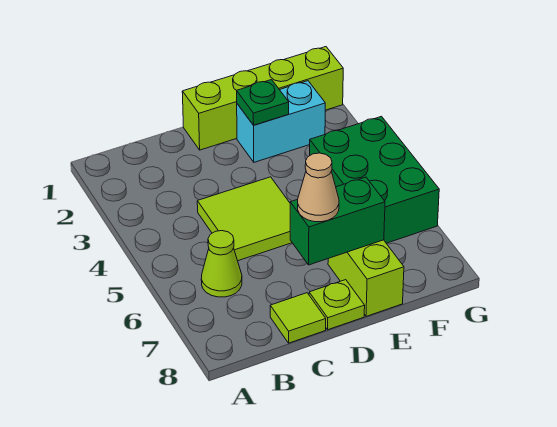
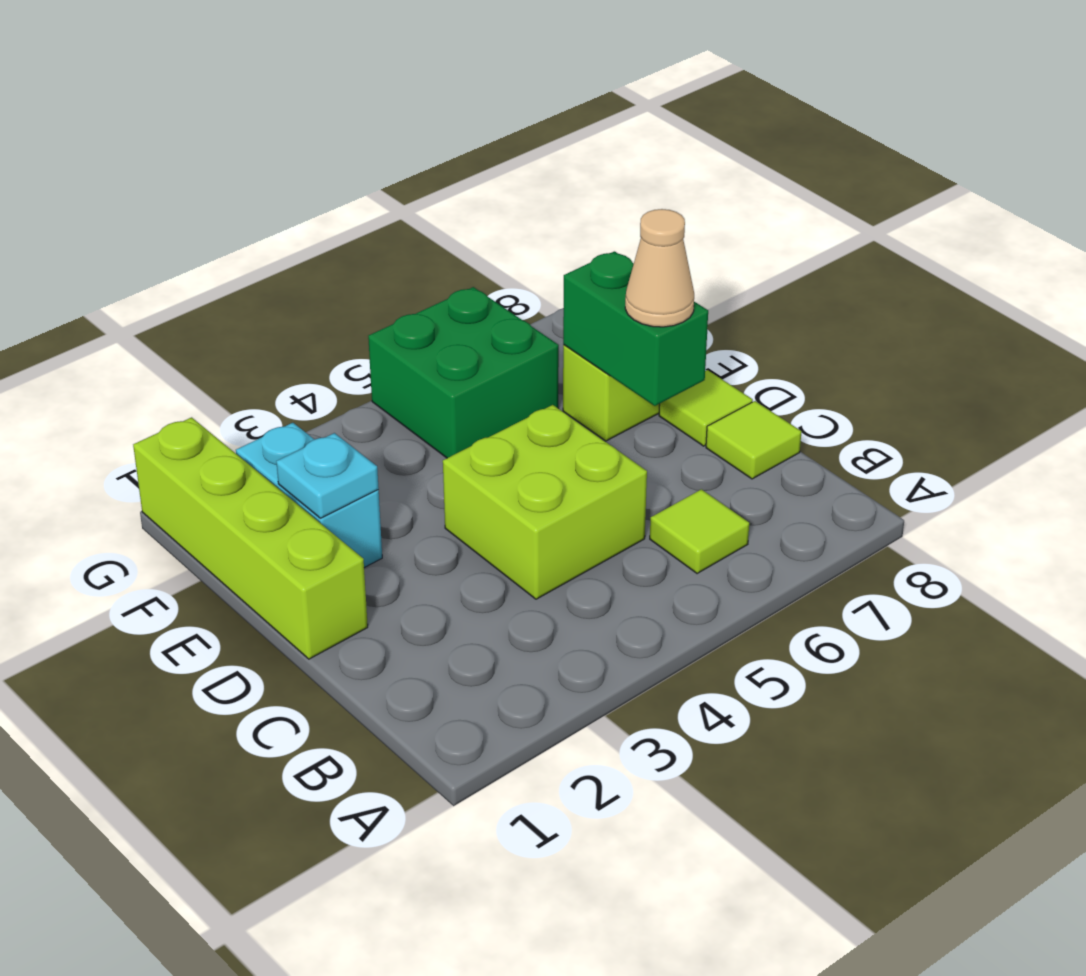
lime cone B6 level 1 -> lime tile B6 level 1
lime tile C4:D5 level 1 -> lime brick C4:D5 level 1
lime plate D8 level 1 -> lime tile D8 level 1
green plate E2 level 2 -> cyan plate E2 level 2
green brick F4:G6 level 1 -> green brick F5:G6 level 1

